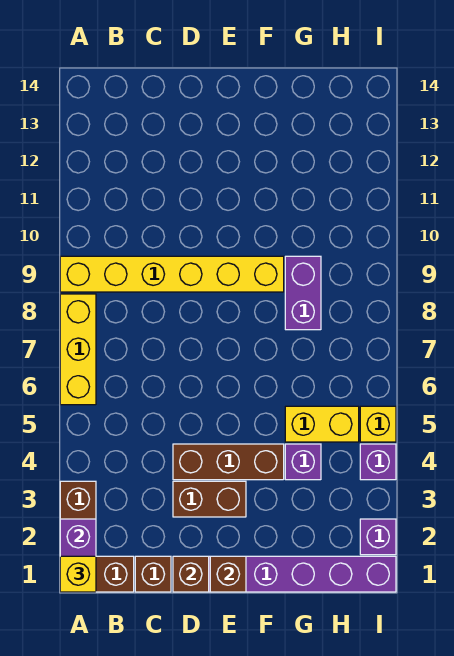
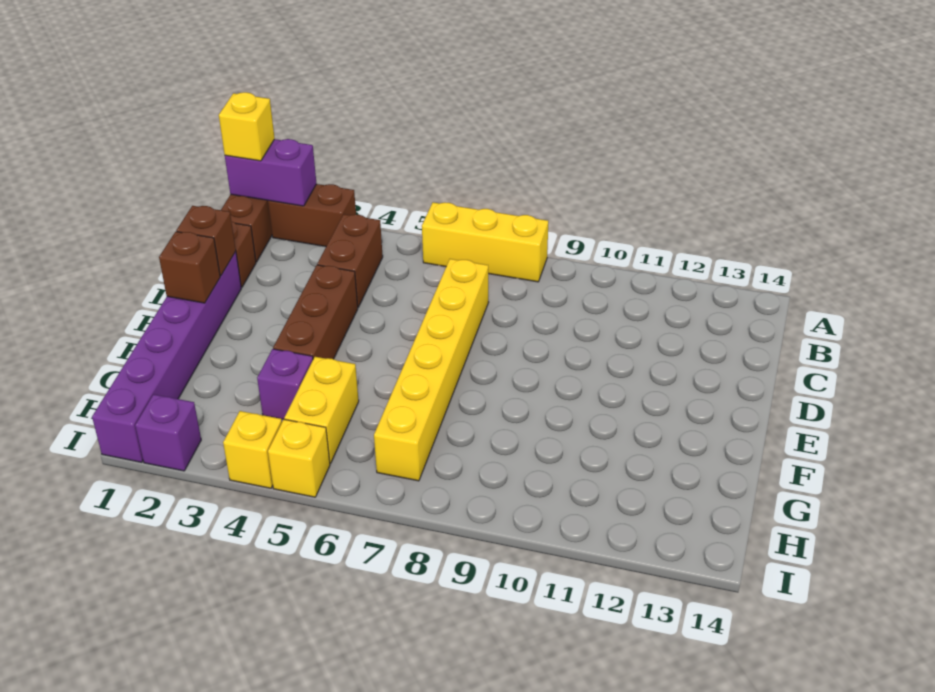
yellow brick A9:F9 level 1 -> yellow brick C7:H7 level 1
brown brick D3:E3 level 1 -> brown brick B4:C4 level 1
purple brick G8:G9 level 1 -> none
purple brick I4 level 1 -> yellow brick I4 level 1

